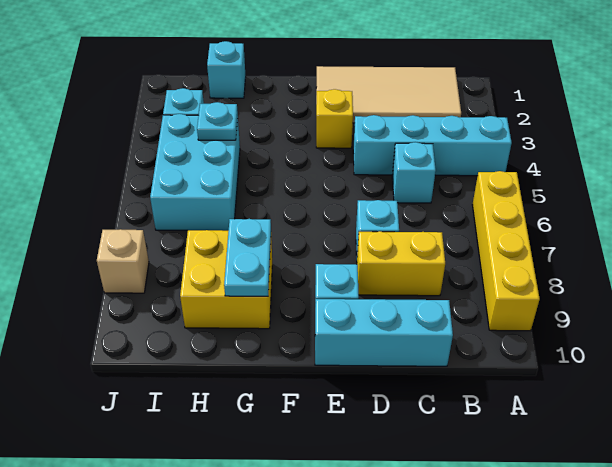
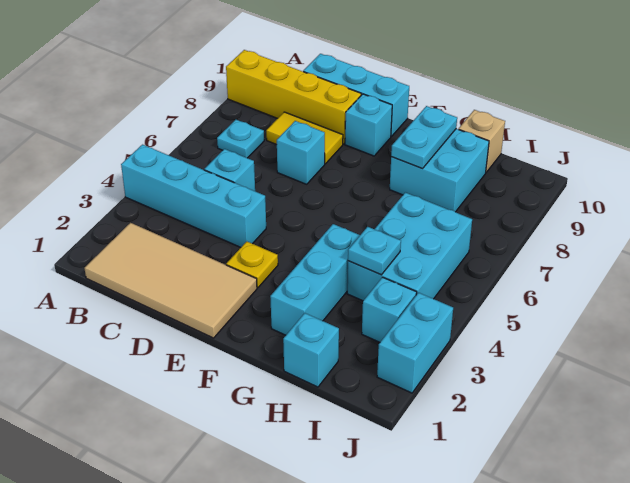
yellow brick A6:A9 level 1 -> yellow brick A9:D9 level 1
none -> cyan plate B7 level 1
yellow brick C8:D8 level 1 -> yellow tile C8:D8 level 1
yellow brick E3 level 1 -> yellow plate E3 level 1
none -> cyan brick G2:G4 level 1
yellow brick G8:H9 level 1 -> cyan brick G8:H9 level 1
none -> cyan brick J2:J3 level 1
tan brick J8 level 1 -> tan brick H10 level 1

